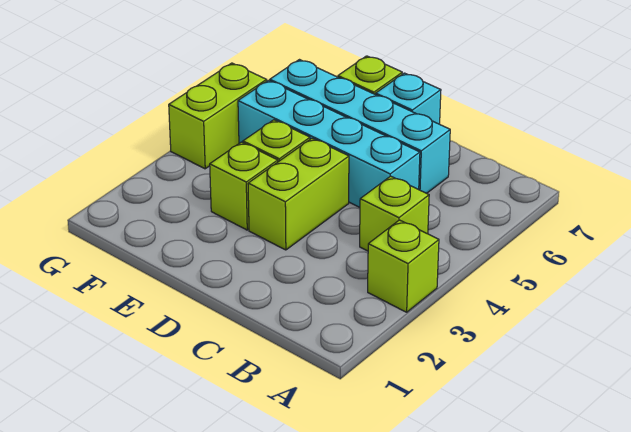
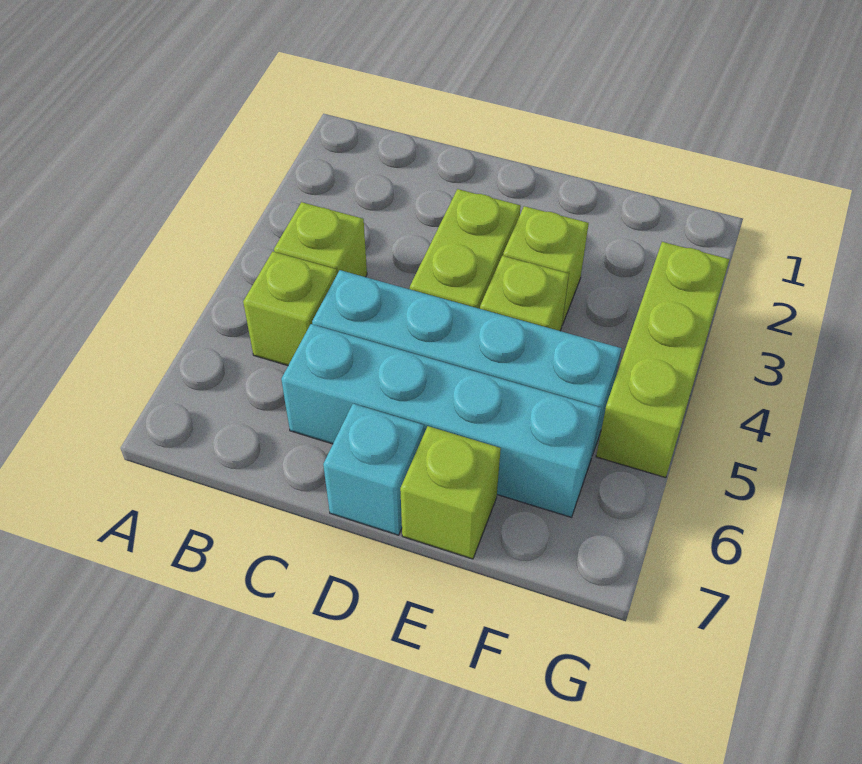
lime brick A3 level 1 -> lime brick B5 level 1
lime brick G4:G5 level 1 -> lime brick G3:G5 level 1

